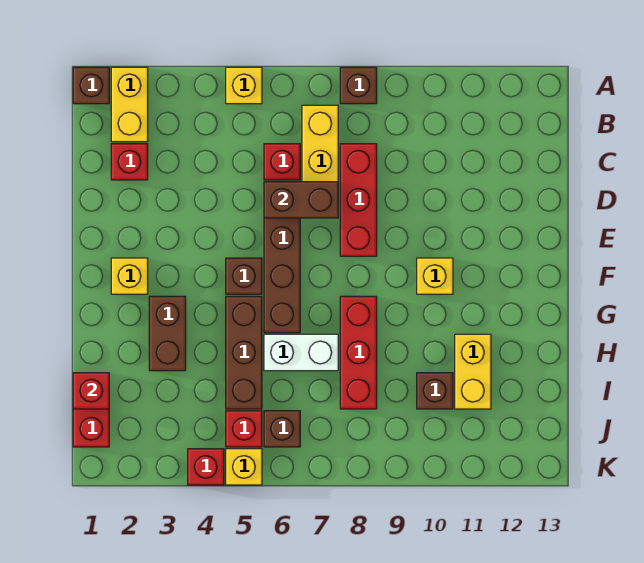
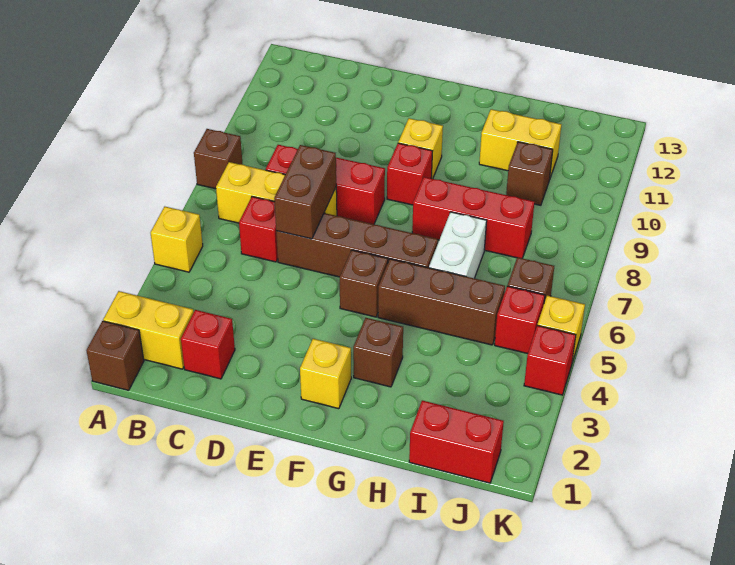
brown brick G3:H3 level 1 -> brown brick G3 level 1
red brick I1 level 2 -> red brick F9 level 1

